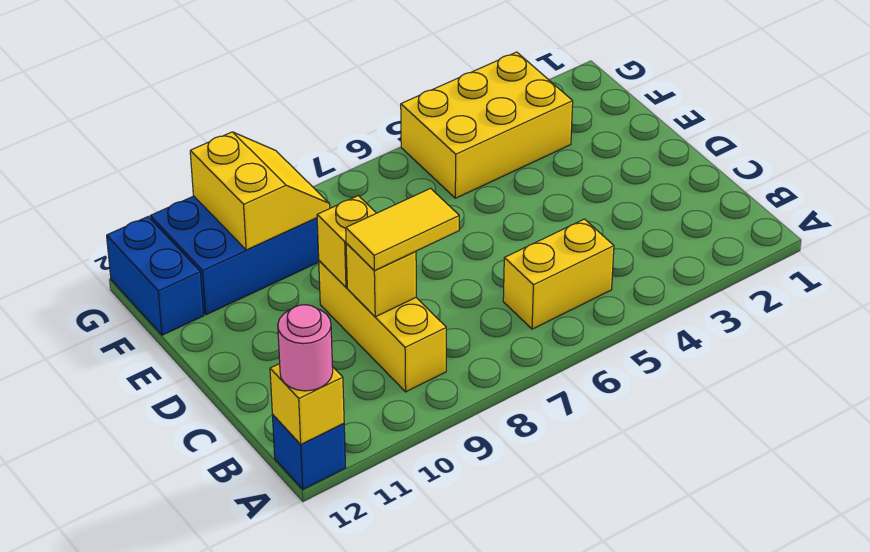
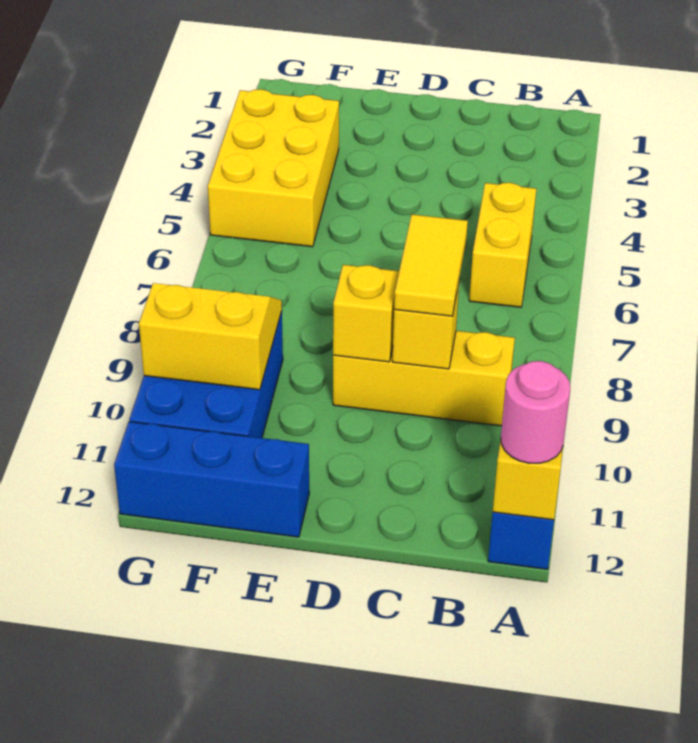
blue brick F12:G12 level 1 -> blue brick E12:G12 level 1

